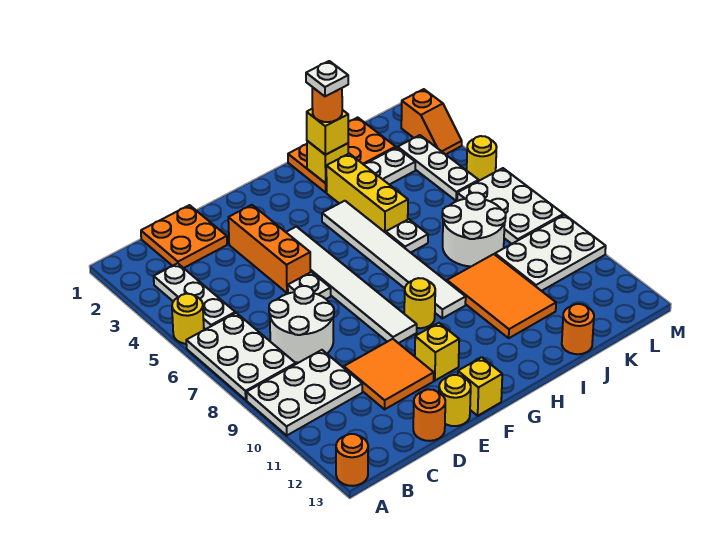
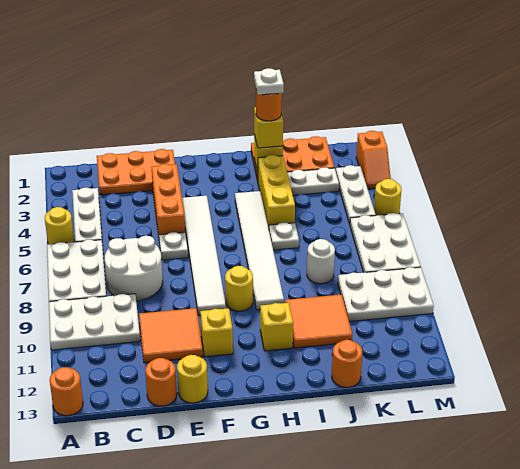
orange plate C1:D2 level 1 -> orange plate C1:E2 level 1
yellow brick F13 level 1 -> yellow brick H11 level 1
orange tile I9:J11 level 1 -> orange tile I10:J11 level 1
white round brick J7:K8 level 1 -> white round brick J8 level 1

